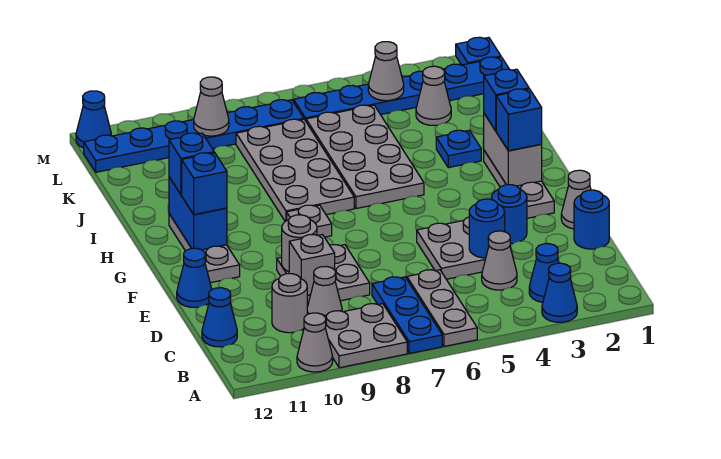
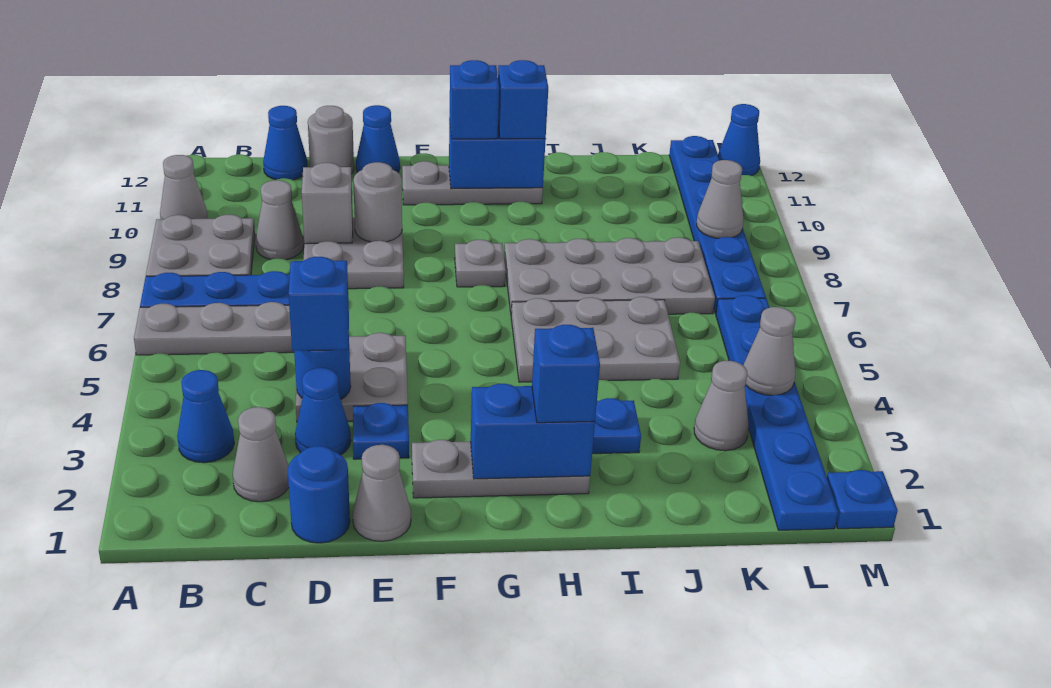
blue cone A3 level 1 -> blue cone D3 level 1
grey cone C4 level 1 -> grey cone C2 level 1
grey round brick C10 level 1 -> grey round brick D12 level 1
blue round brick E3 level 1 -> blue plate E3 level 1
grey brick G2:H2 level 2 -> blue brick G2:H2 level 2
blue brick G2 level 3 -> blue brick D4 level 3
grey plate H5:K6 level 1 -> grey plate H5:J6 level 1

